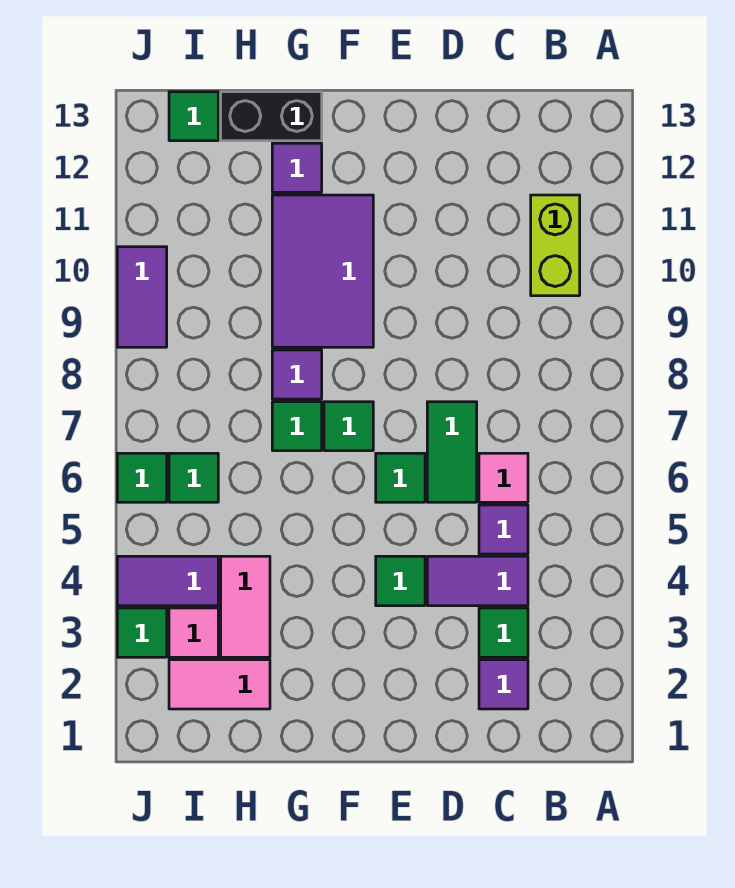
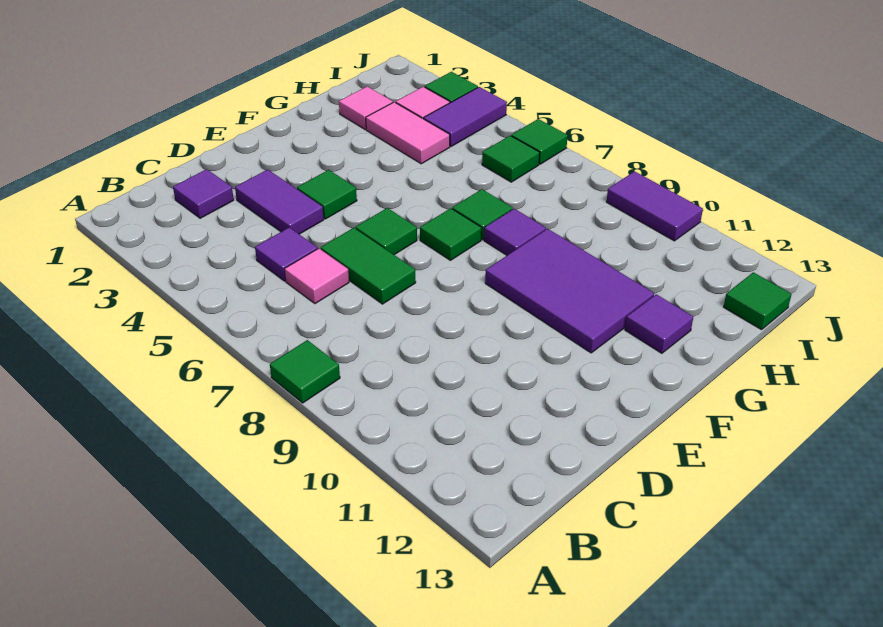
lime brick B10:B11 level 1 -> none
green tile C3 level 1 -> green tile A8 level 1
purple tile C4:D4 level 1 -> purple tile D3:D4 level 1
black brick G13:H13 level 1 -> none
pink tile H2:I2 level 1 -> pink tile H2 level 1

